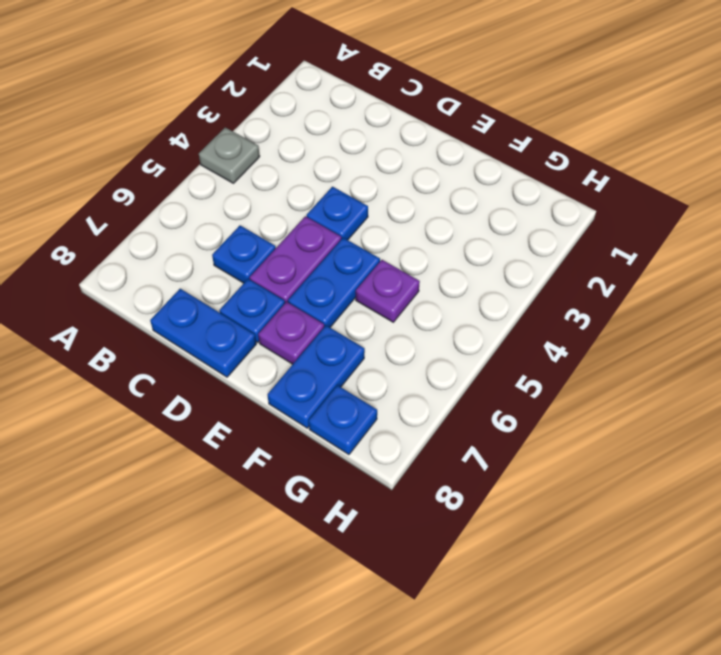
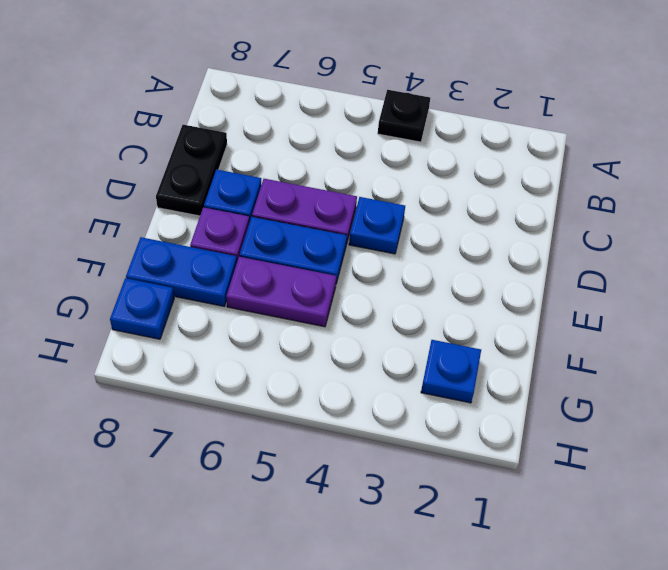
grey plate A4 level 1 -> black plate A4 level 1
blue plate C6 level 1 -> blue plate G2 level 1
blue plate C8:D8 level 1 -> black plate C8:D8 level 1
purple plate F5 level 1 -> purple plate F5:F6 level 1

